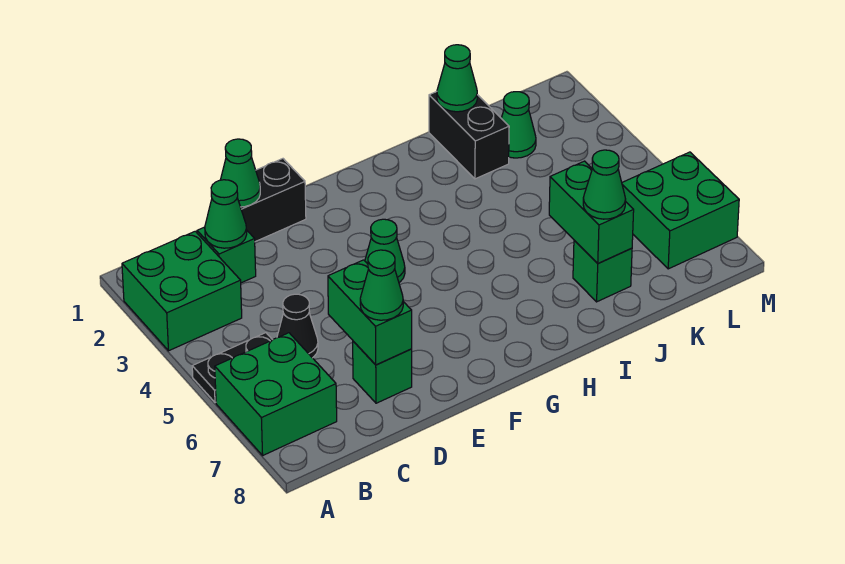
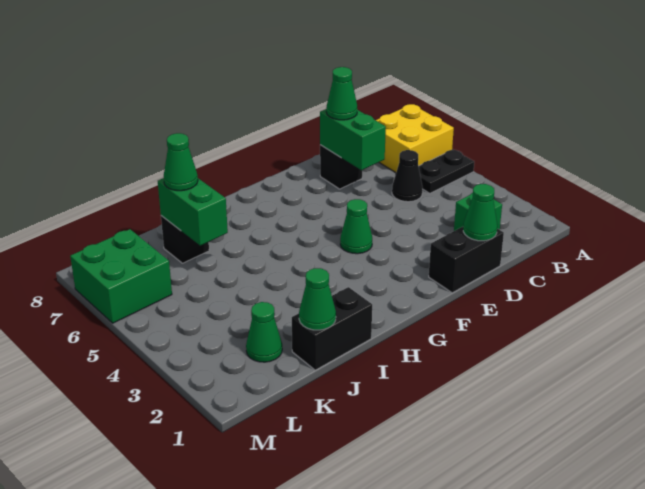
green brick A2:B3 level 1 -> none
green brick A6:B7 level 1 -> yellow brick A6:B7 level 1
green cone C2 level 2 -> none
green brick D7 level 1 -> black brick D7 level 1
black brick J1:J2 level 1 -> black brick I1:J1 level 1
green brick J7 level 1 -> black brick J7 level 1

